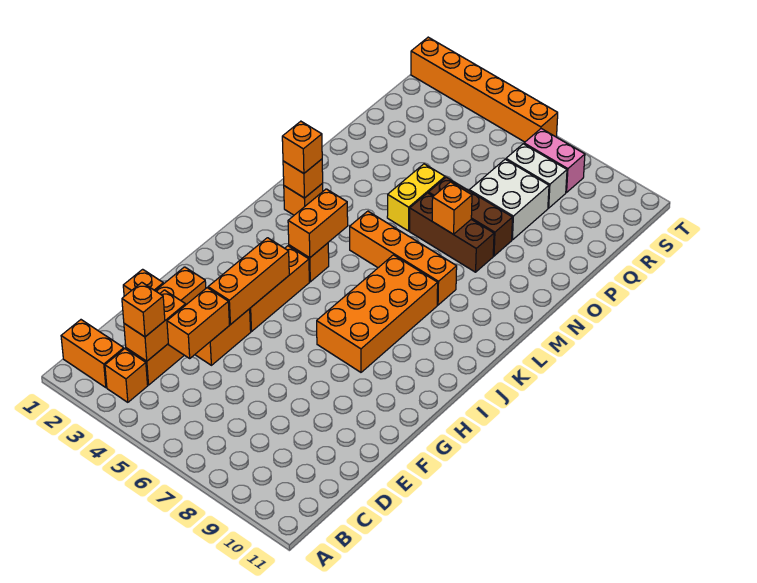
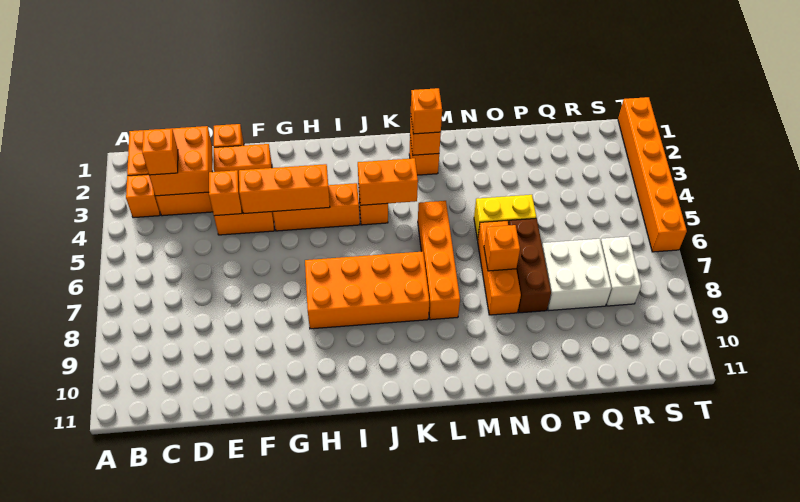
orange brick C3:D3 level 2 -> orange brick C2:D3 level 2
orange brick D4:E4 level 2 -> orange brick E4 level 2
brown brick N6:N8 level 1 -> orange brick N6:N8 level 1
pink brick S7:S8 level 1 -> none

